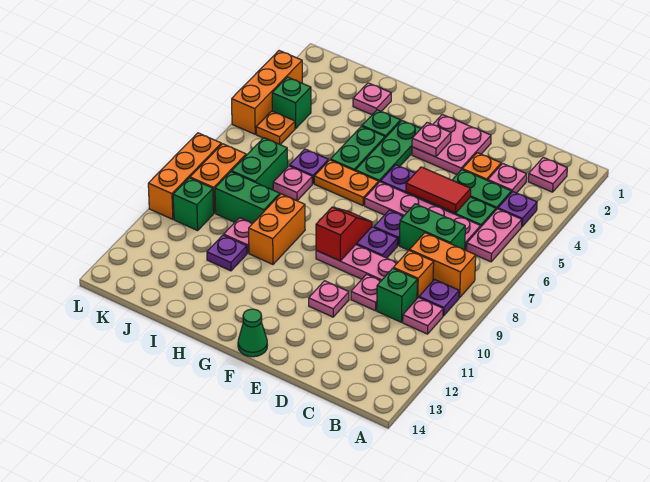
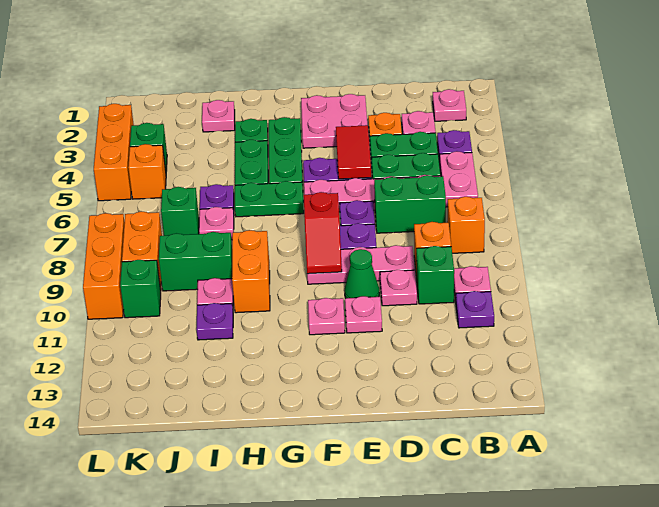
orange brick B8:C8 level 1 -> orange brick B8 level 1
purple plate B9 level 1 -> purple plate B11 level 1
red tile D5:E5 level 2 -> red tile E4:E5 level 2
pink plate F3 level 2 -> pink plate F11 level 1
red slope F8:F9 level 2 top 9 -> red slope F8:F9 level 2 top 8
green cone F14 level 1 -> green cone E10 level 1
orange plate G6:H6 level 1 -> green plate G6:H6 level 1
green brick J7:J8 level 1 -> green brick J7 level 1
orange plate K5 level 1 -> orange brick K5 level 1

